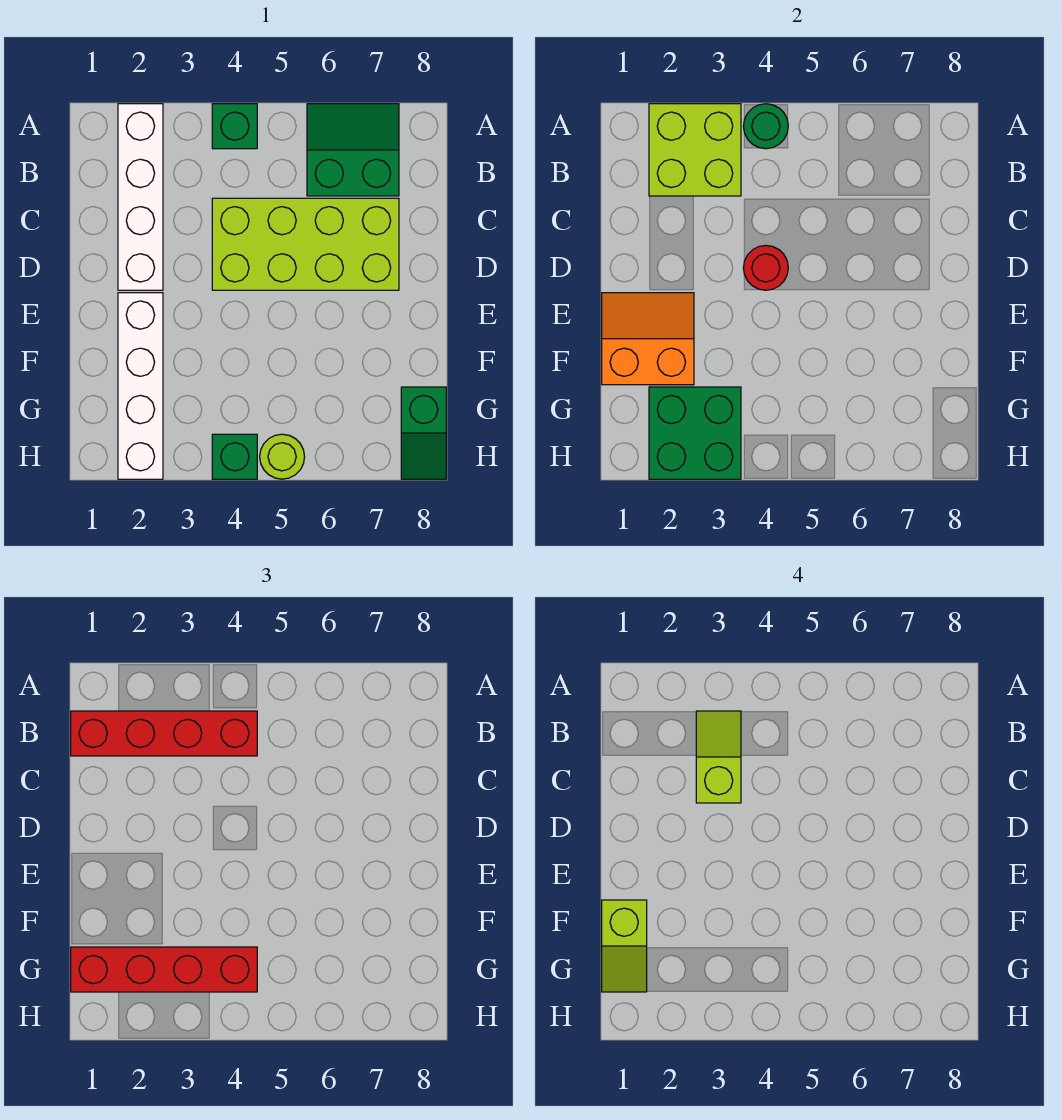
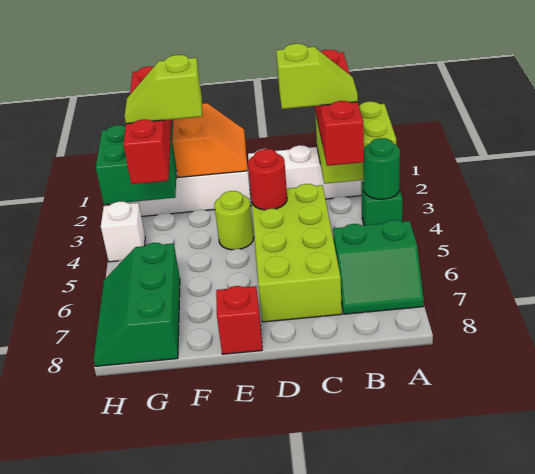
green slope A6:B7 level 1 top B -> green slope A6:B7 level 1 top 6
none -> red brick E8 level 1
lime slope F1:G1 level 4 top F -> lime slope F3:G3 level 4 top F
green slope G8:H8 level 1 top G -> green slope G6:H8 level 1 top G
green brick H4 level 1 -> white brick H4 level 1
lime round brick H5 level 1 -> lime round brick E4 level 1

